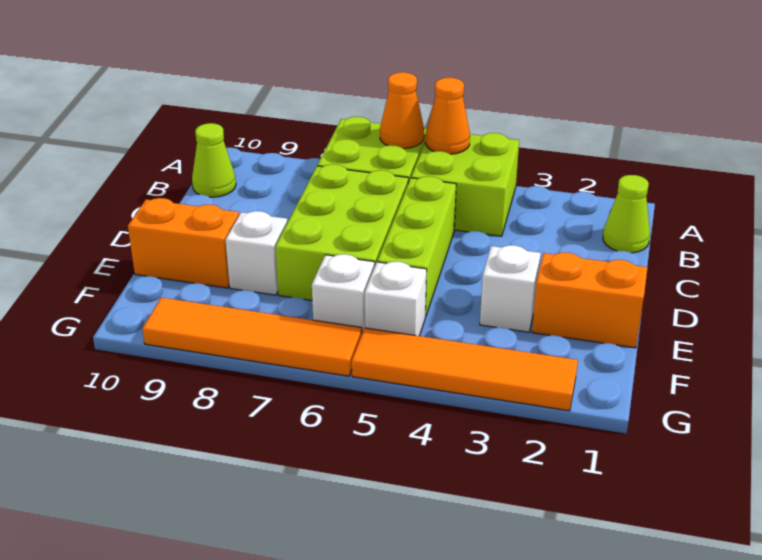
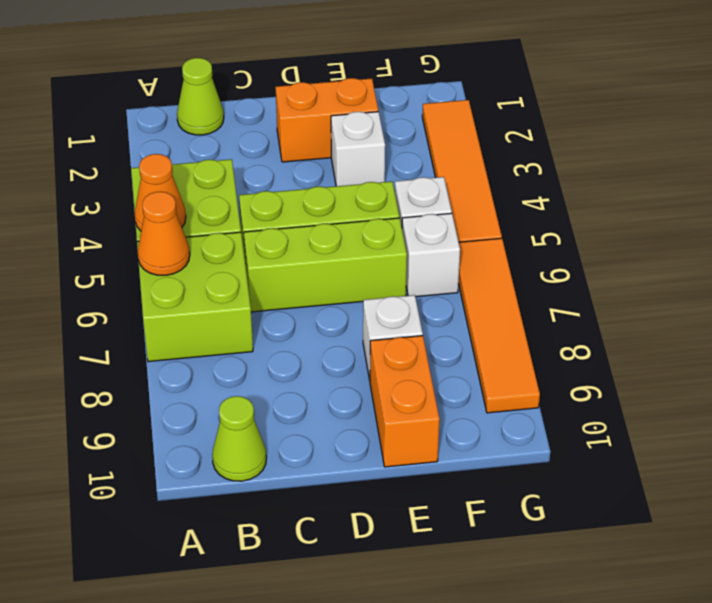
lime brick C6:E7 level 1 -> lime brick C6:E6 level 1
orange brick E1:E2 level 1 -> orange brick D2:E2 level 1

